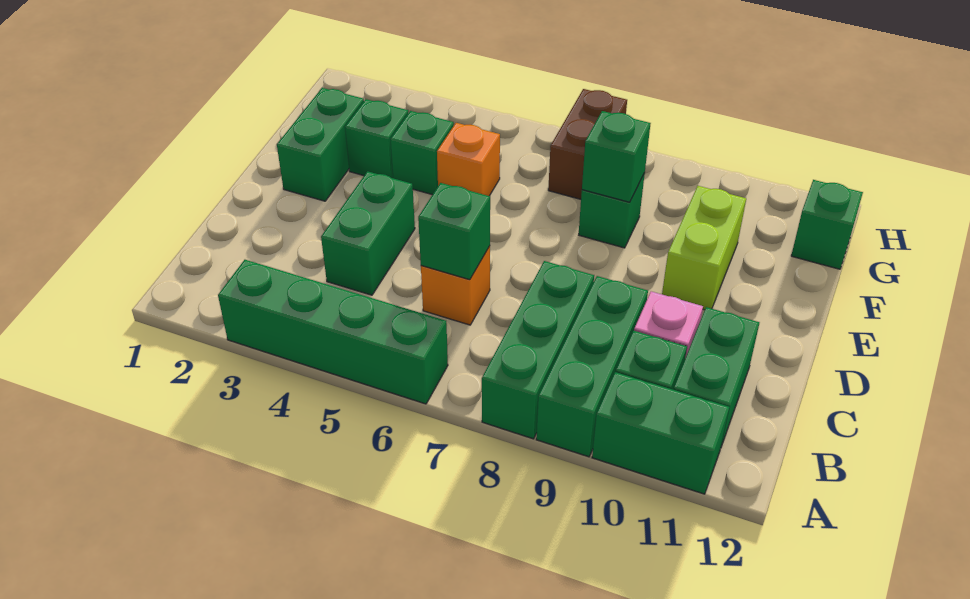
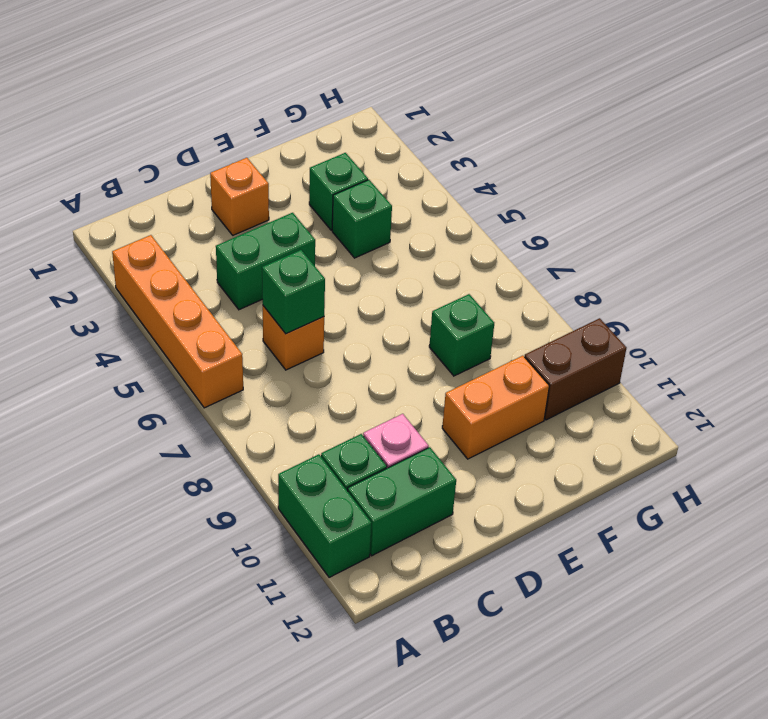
green brick A3:A6 level 1 -> orange brick A3:A6 level 1
green brick A8:C8 level 1 -> none
green brick A9:C9 level 1 -> none
green brick E2:F2 level 1 -> none
lime brick E10:F10 level 1 -> orange brick E10:F10 level 1
orange brick F5 level 1 -> orange brick D2 level 1
green brick F8 level 2 -> none
brown brick G7:H7 level 1 -> brown brick G10:H10 level 1
green brick G12 level 1 -> none

